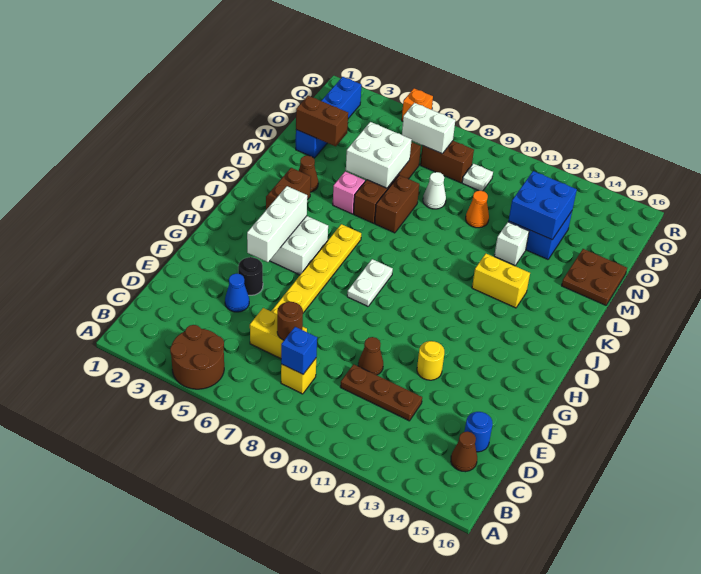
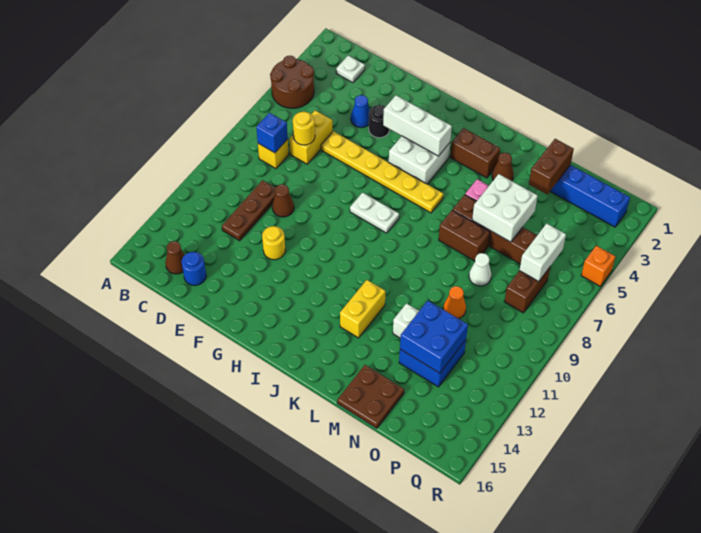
brown round brick D7 level 2 -> yellow round brick D7 level 2
white plate P9 level 1 -> white plate C2 level 1

